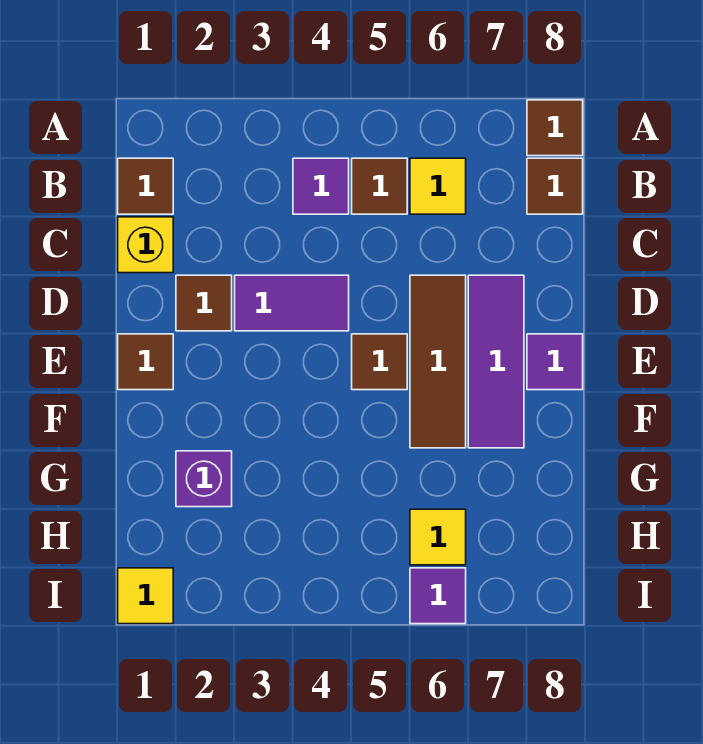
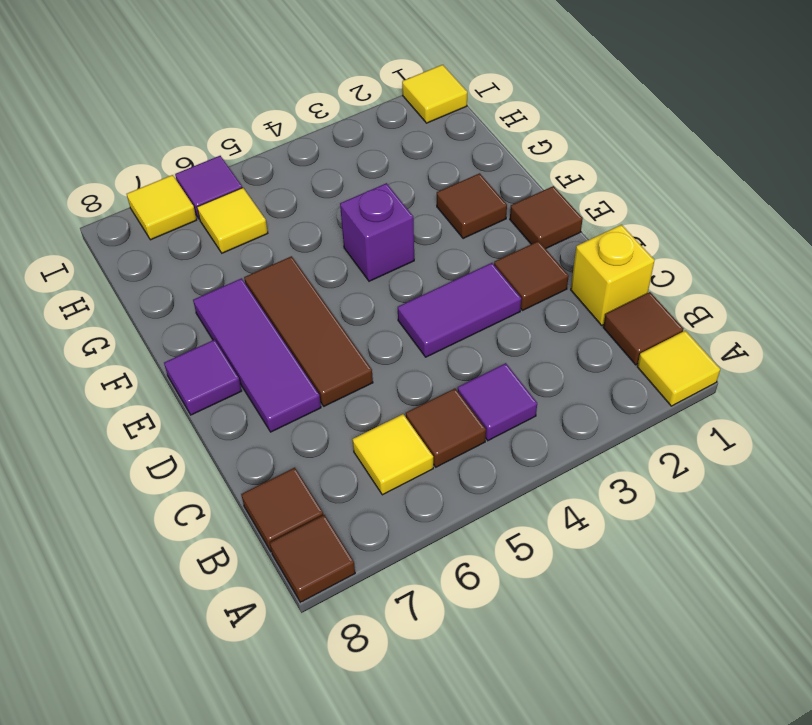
none -> yellow tile A1 level 1
brown tile E5 level 1 -> brown tile F2 level 1
purple brick G2 level 1 -> purple brick F4 level 1
none -> yellow tile I7 level 1

